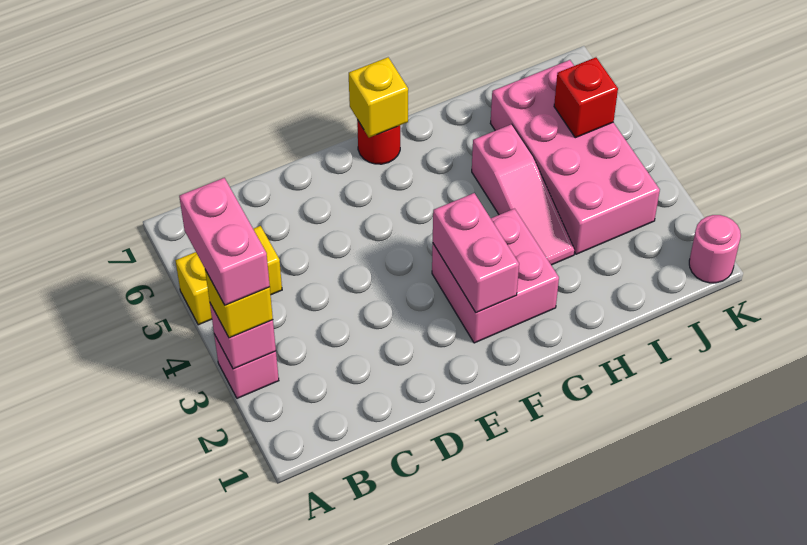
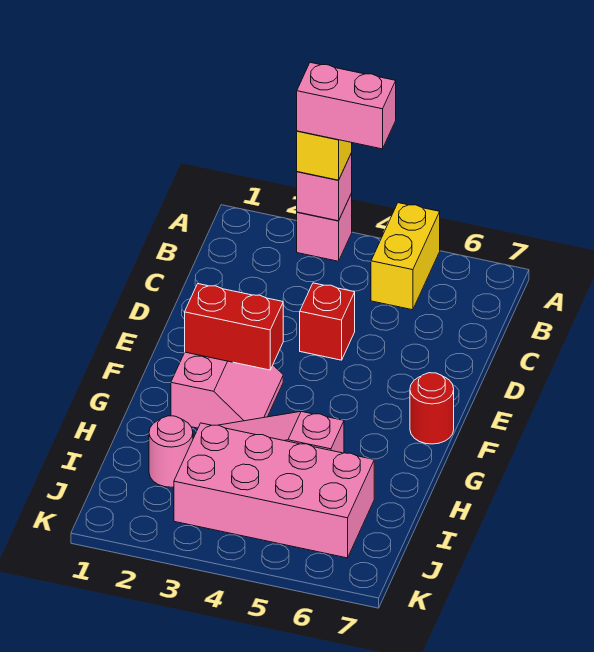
pink brick F2:G3 level 1 -> pink slope F2:G3 level 1 top 2
pink brick F2:F3 level 2 -> red brick F2:F3 level 2
yellow brick F7 level 2 -> none
red brick J5 level 2 -> red brick D4 level 1
pink round brick K1 level 1 -> pink round brick I2 level 1

